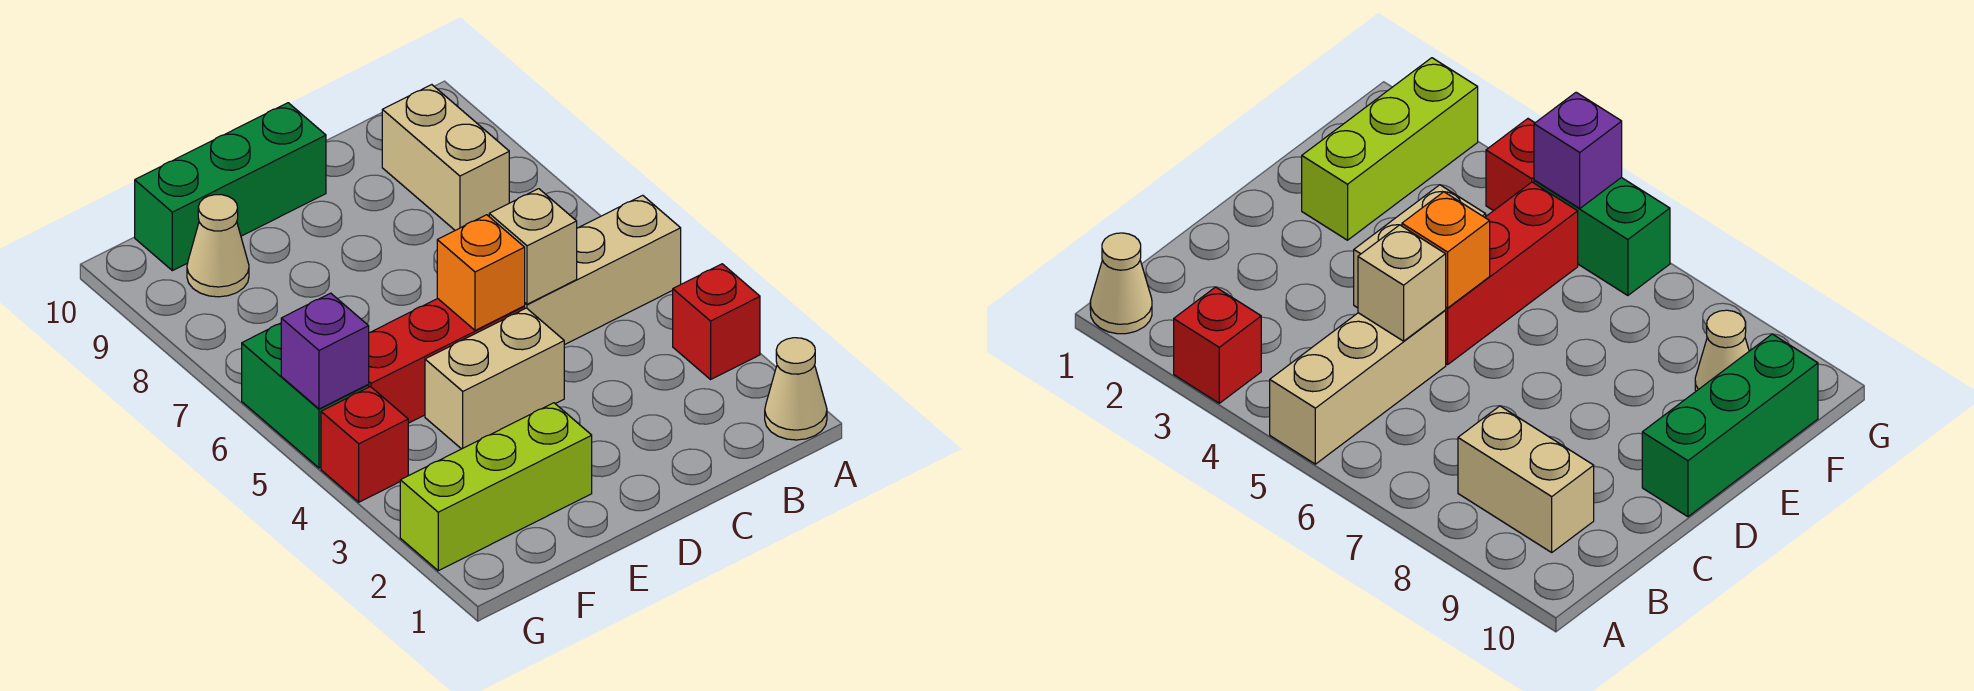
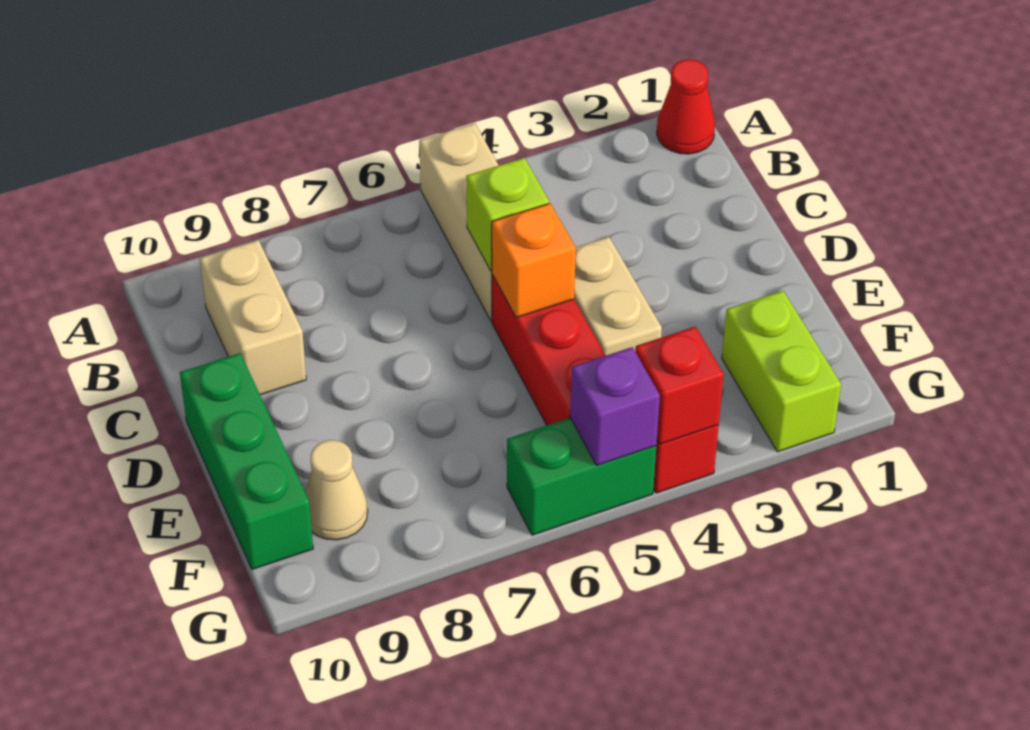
tan cone A1 level 1 -> red cone A1 level 1
red brick A3 level 1 -> red brick G4 level 2
tan brick B8:B9 level 1 -> tan brick B9:C9 level 1
tan brick C5 level 2 -> lime brick C5 level 2
lime brick E2:G2 level 1 -> lime brick F2:G2 level 1

